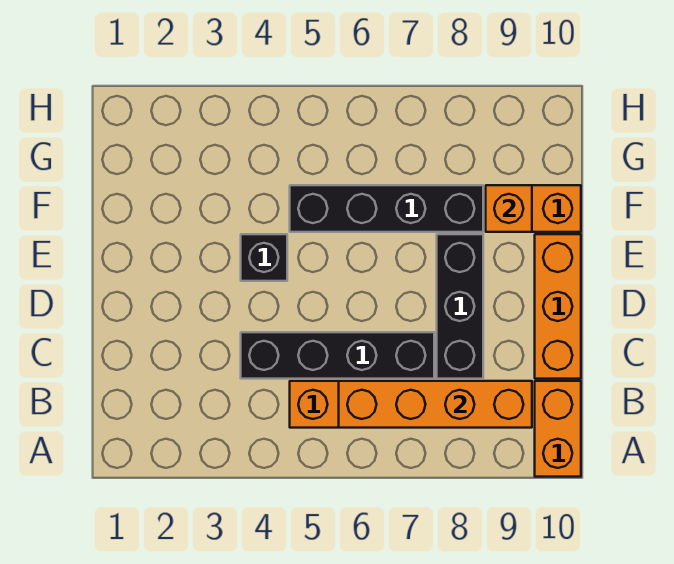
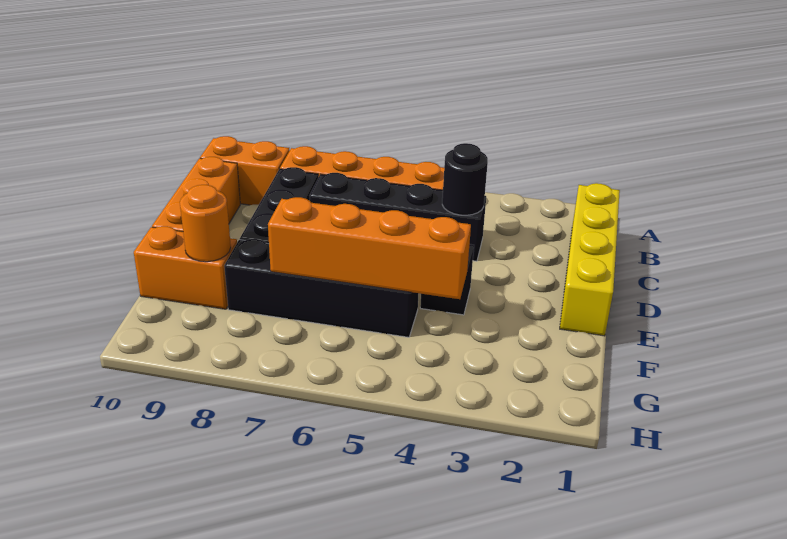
orange brick A10:B10 level 1 -> orange brick B9:B10 level 1
none -> yellow brick B1:E1 level 1
orange brick B6:B9 level 2 -> orange brick F4:F7 level 2
none -> black round brick C4 level 2
orange brick F9 level 2 -> orange round brick F9 level 2

